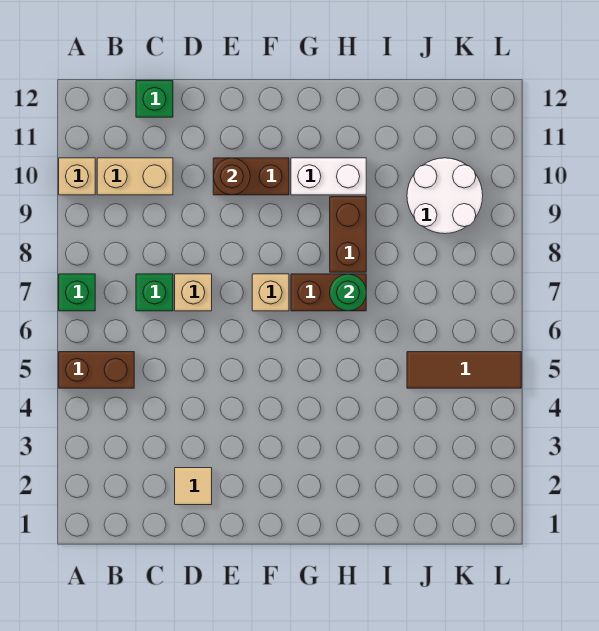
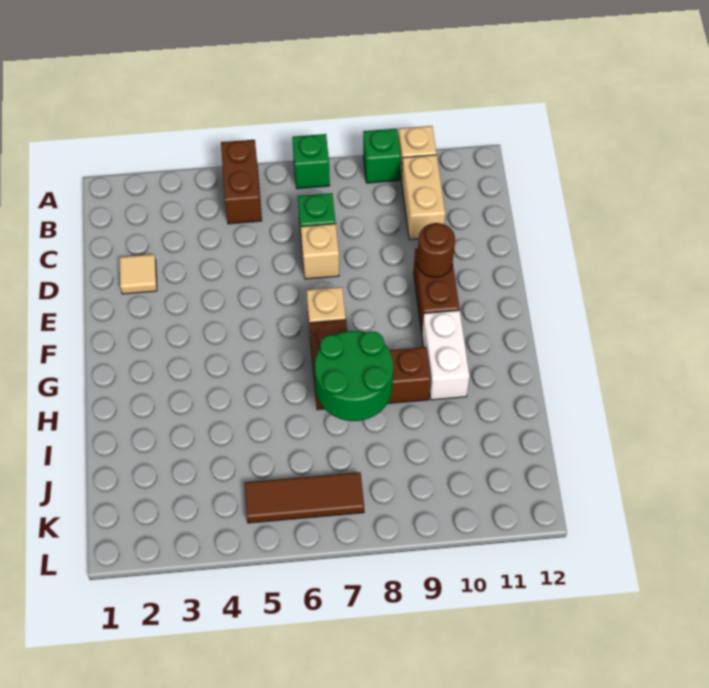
green brick C12 level 1 -> green brick A9 level 1
green round brick H7 level 2 -> green round brick H7:I8 level 2
brown tile J5:L5 level 1 -> brown tile K5:K7 level 1
white round brick J9:K10 level 1 -> none

